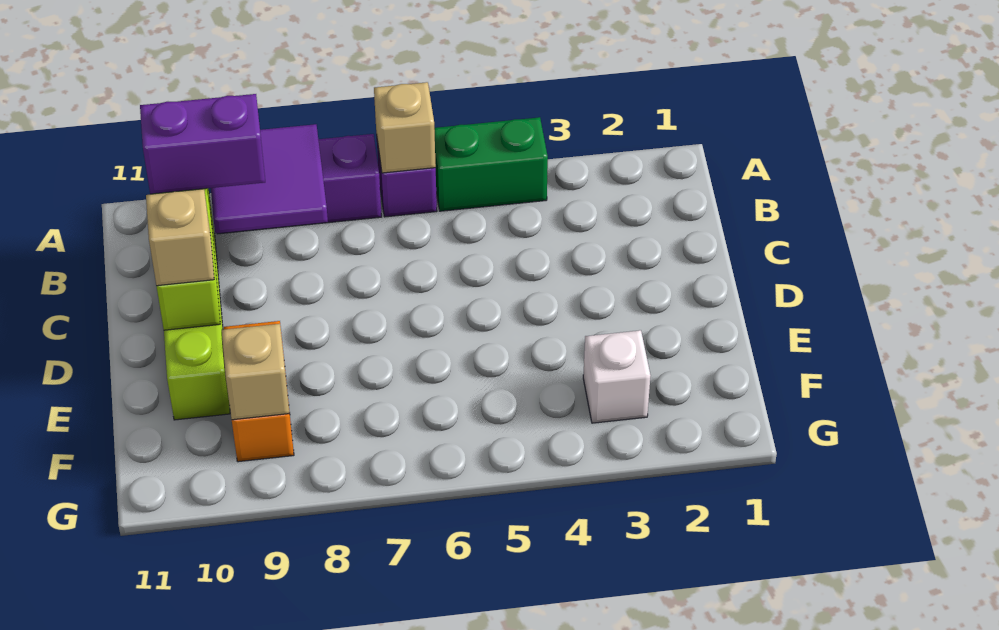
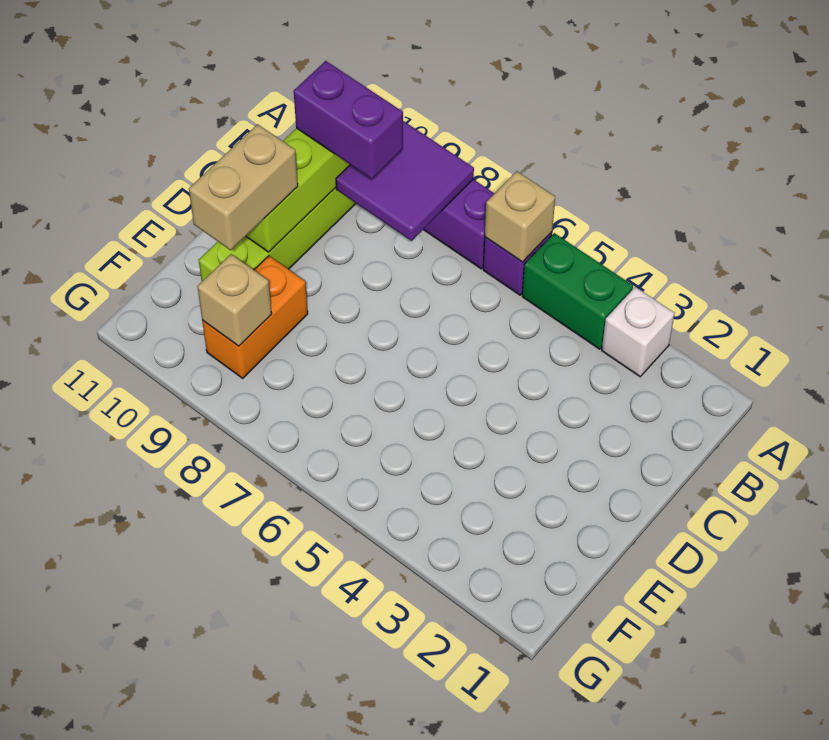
tan brick D10 level 3 -> tan brick D10:E10 level 3
white brick F3 level 1 -> white brick A3 level 1

